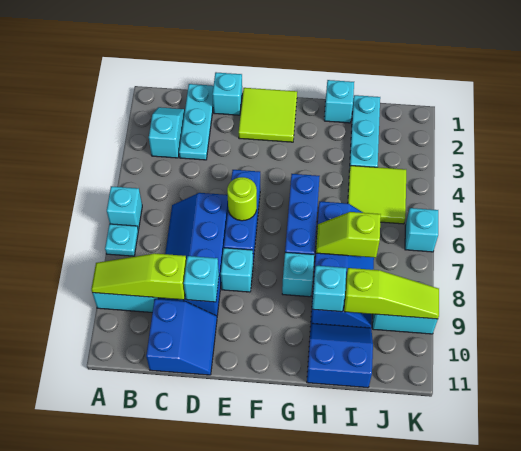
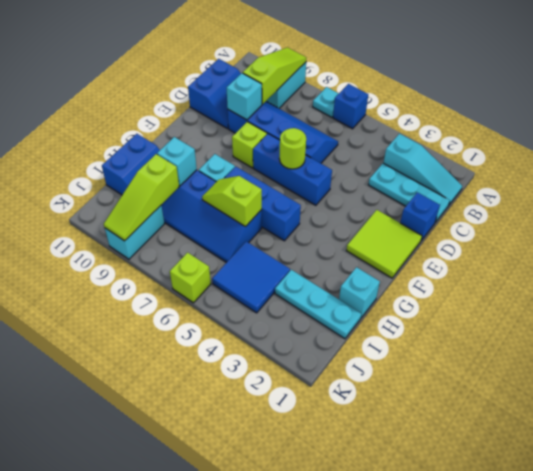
cyan brick A6 level 1 -> blue brick A6 level 1
cyan slope B2:B3 level 1 top 3 -> cyan slope B1:B3 level 1 top 3
blue slope C10:D11 level 1 top C -> blue slope C10:D11 level 1 top 11
cyan brick D1 level 1 -> blue brick D1 level 1
cyan brick E8 level 1 -> lime brick E8 level 1
lime slope H7:I7 level 2 top I -> lime slope H6:H7 level 2 top 6
lime tile I4:J5 level 1 -> blue tile I4:J5 level 1
cyan brick K6 level 1 -> lime brick K6 level 1

